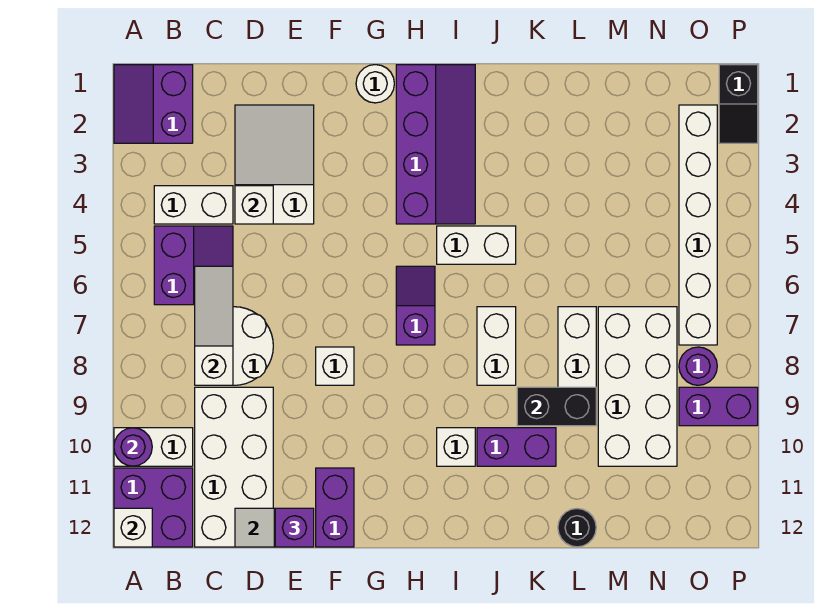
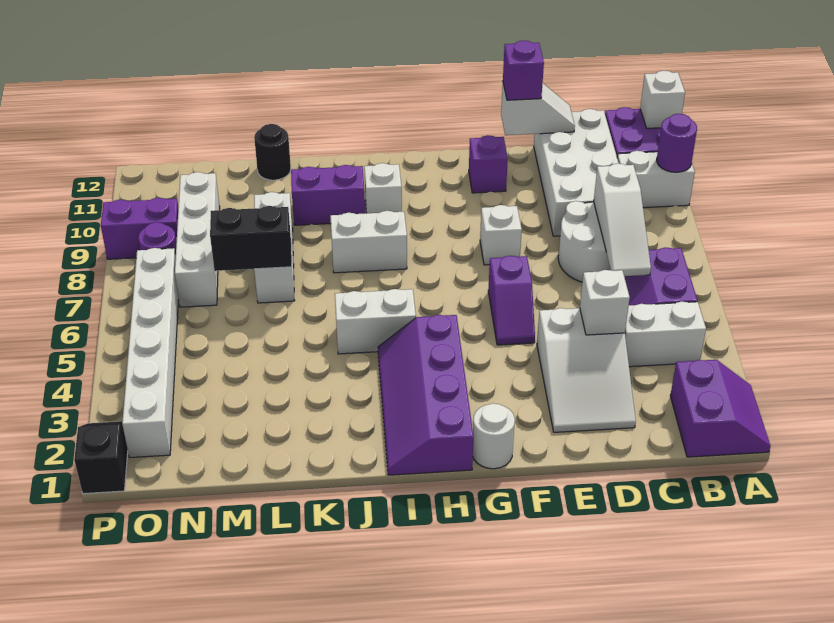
purple brick F11:F12 level 1 -> purple brick F11 level 1
purple slope H6:H7 level 1 top 7 -> purple slope F5:F6 level 1 top 6
white brick J7:J8 level 1 -> white brick I8:J8 level 1
black brick K9:L9 level 2 -> black brick L7:M7 level 2
white brick M7:N10 level 1 -> white brick N7:N10 level 1

